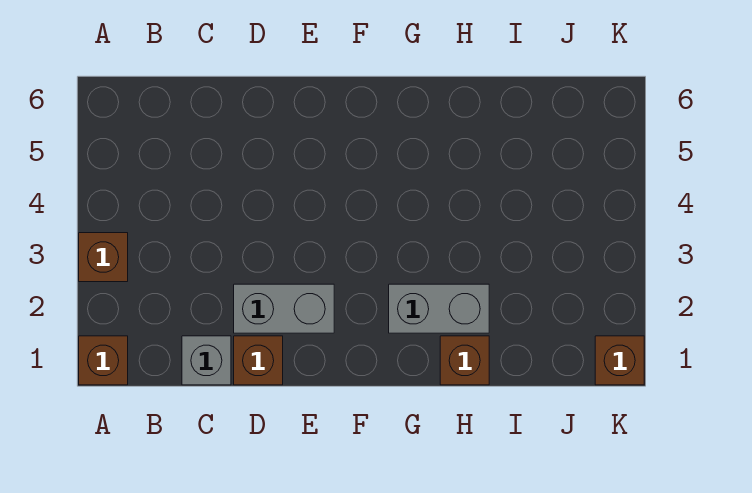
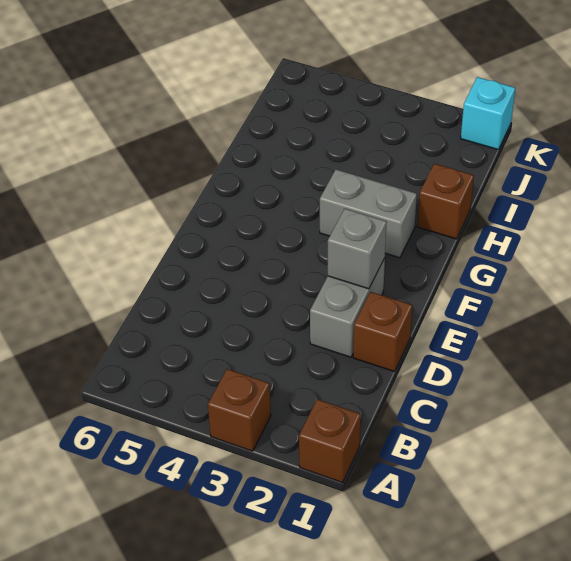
grey brick C1 level 1 -> grey brick E2 level 2
grey brick G2:H2 level 1 -> grey brick G2:G3 level 1
brown brick K1 level 1 -> cyan brick K1 level 1

